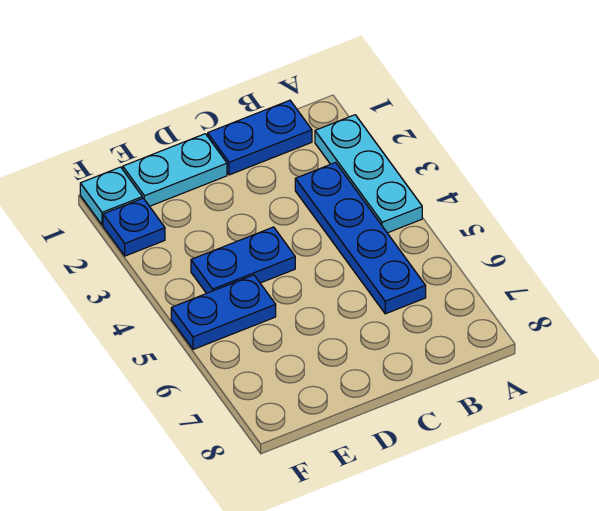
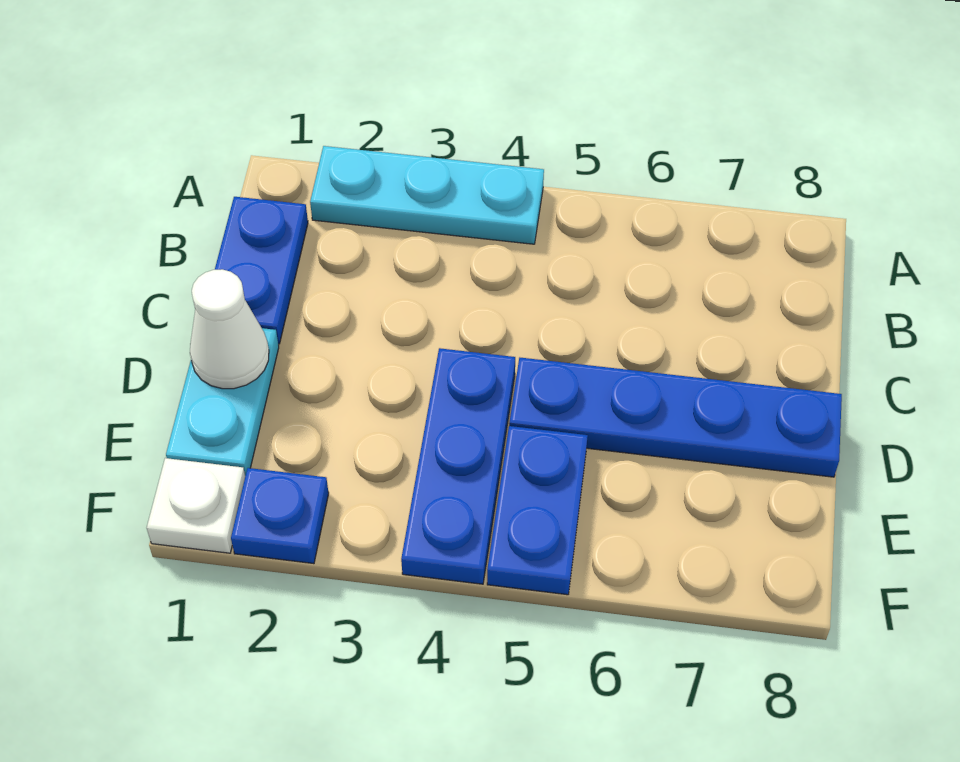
blue plate B3:B6 level 1 -> blue plate D5:D8 level 1
none -> white cone D1 level 2
blue plate D4:E4 level 1 -> blue plate D4:F4 level 1
cyan plate F1 level 1 -> white plate F1 level 1

